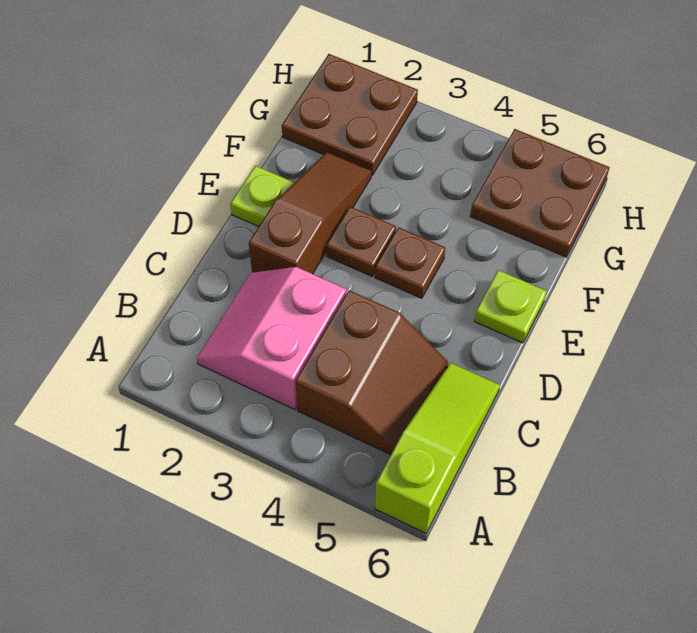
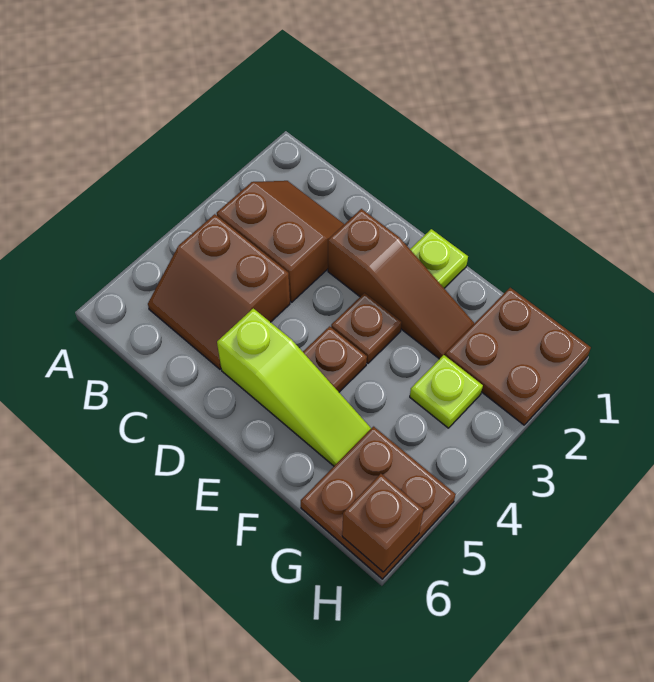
lime slope A6:C6 level 1 top A -> lime slope D5:F5 level 1 top D
pink slope B2:C3 level 1 top 3 -> brown slope B2:C3 level 1 top 3
lime plate E6 level 1 -> lime plate G3 level 1
none -> brown brick H6 level 2

